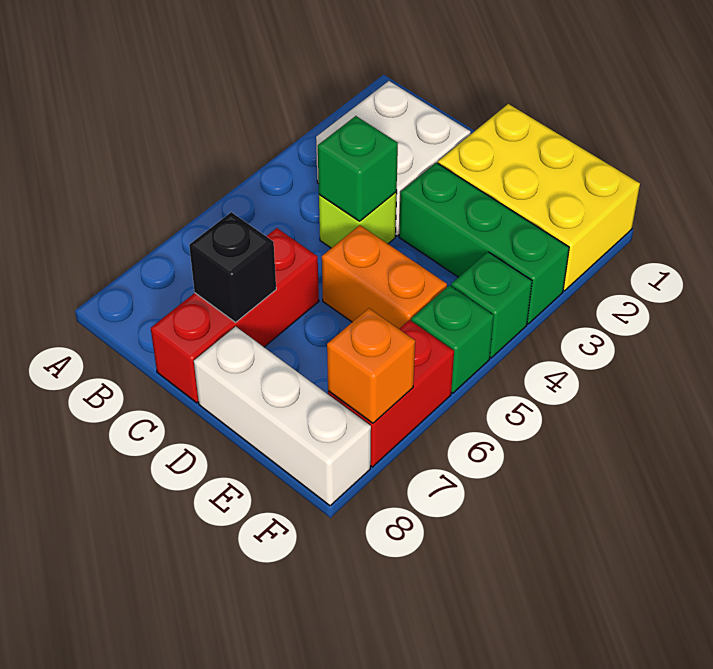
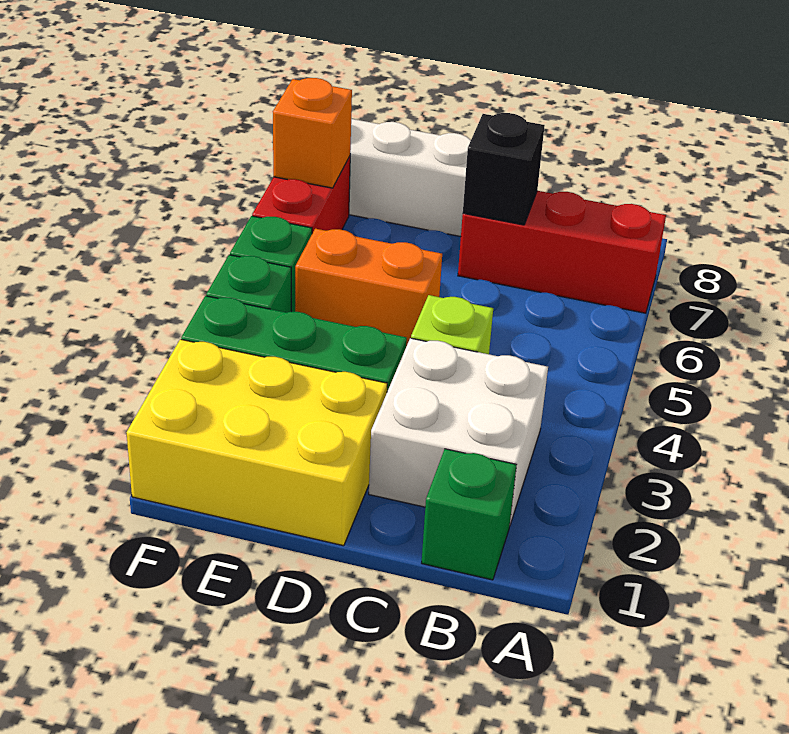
green brick C4 level 2 -> green brick B1 level 1
red brick C6:C8 level 1 -> red brick A7:C7 level 1

